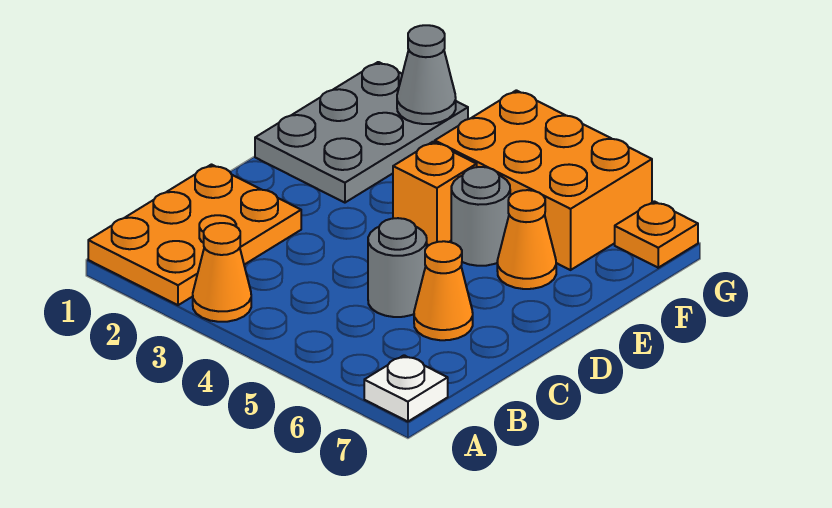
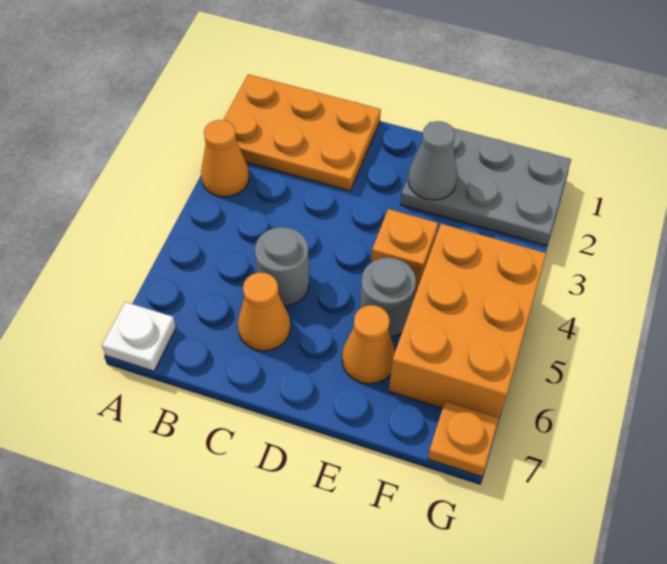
grey cone G2 level 2 -> grey cone E2 level 2

